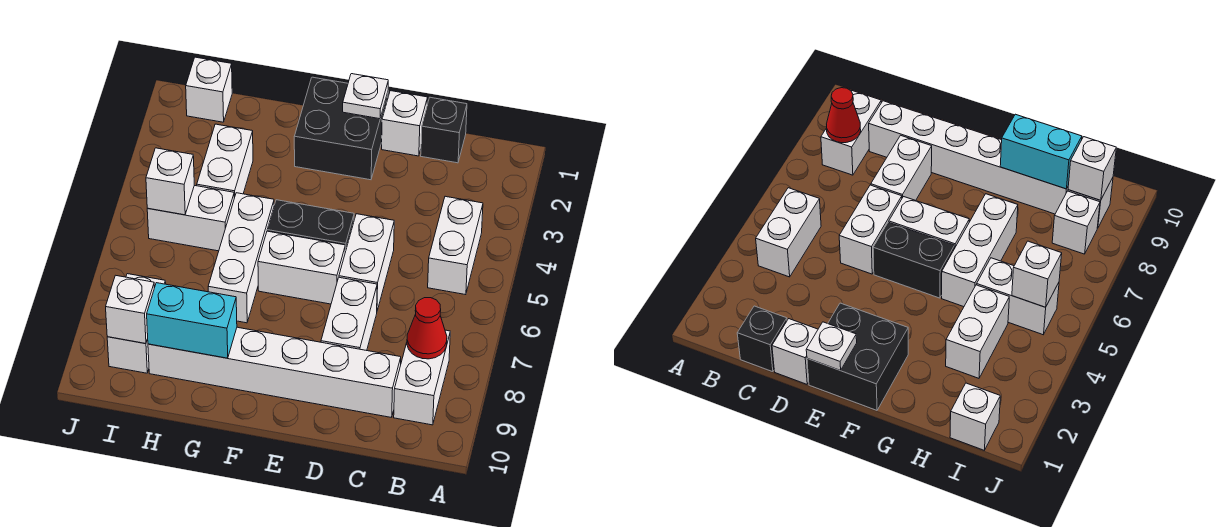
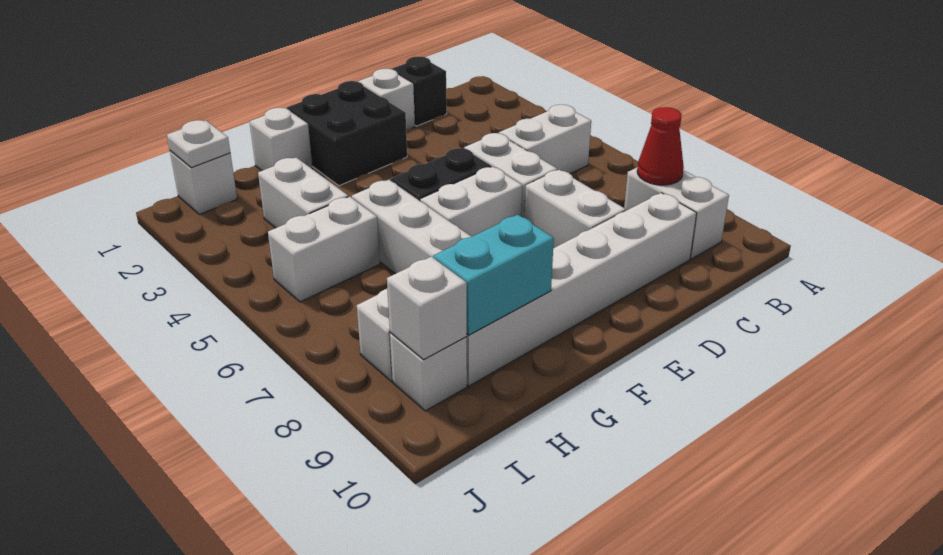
white brick B4:B5 level 1 -> white brick B5:C5 level 1
white plate E1 level 2 -> white plate I1 level 2
white brick I5 level 2 -> white brick G1 level 1

